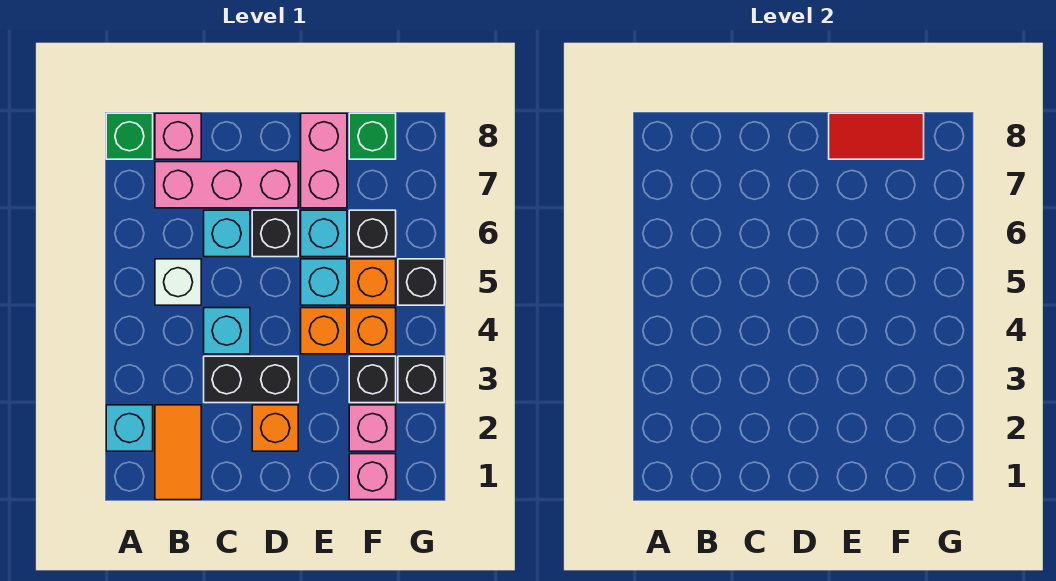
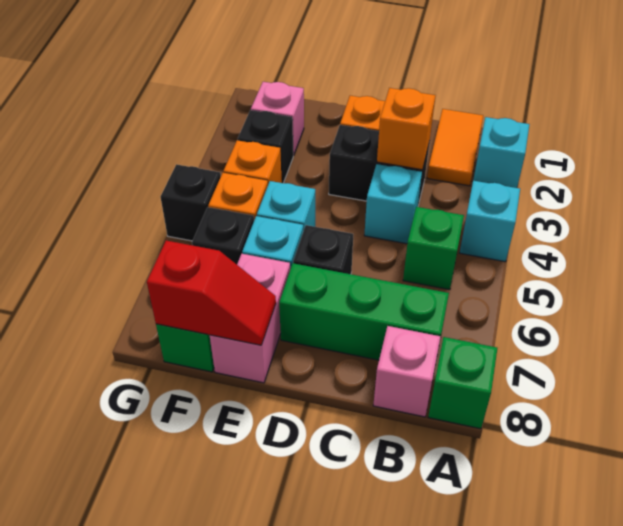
white brick B5 level 1 -> green brick B5 level 1
pink brick B7:D7 level 1 -> green brick B7:D7 level 1
cyan brick C6 level 1 -> cyan brick A4 level 1
orange brick E4 level 1 -> orange brick C3 level 2
red tile E8:F8 level 2 -> red slope E8:F8 level 2 top F
pink brick F1 level 1 -> none
black brick G3 level 1 -> none

